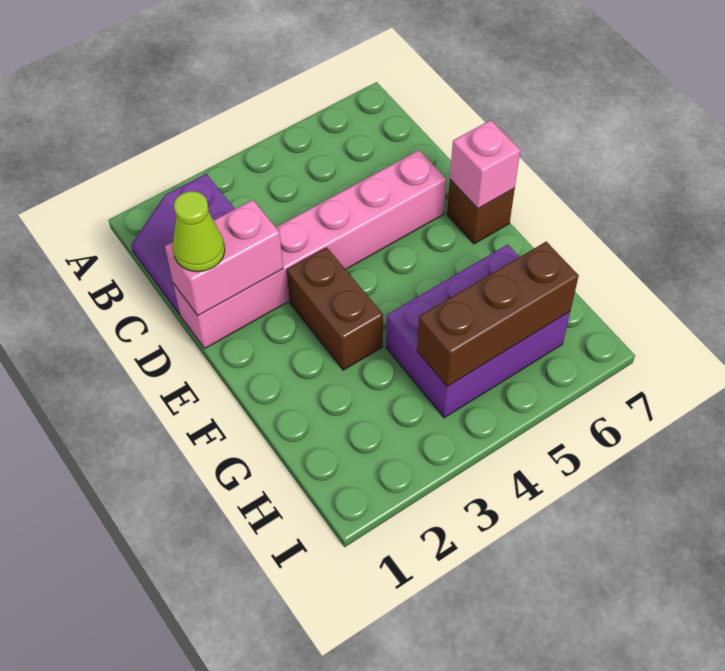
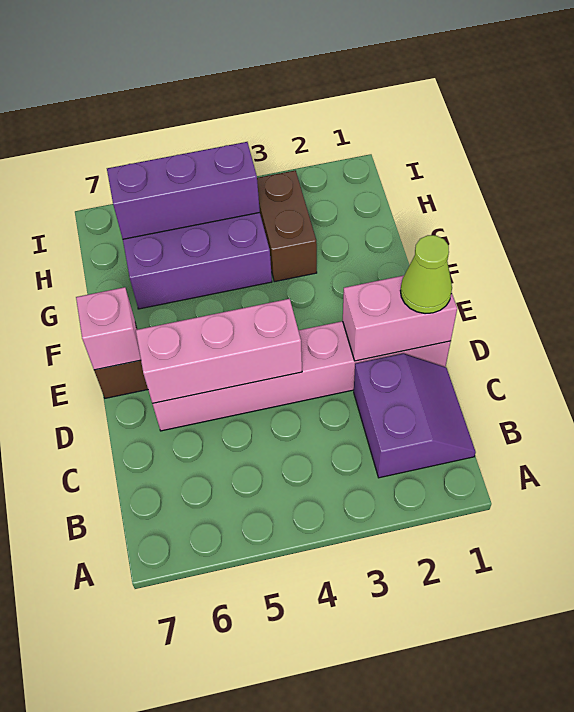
none -> pink brick D4:D6 level 2
brown brick E3:F3 level 1 -> brown brick G3:H3 level 1
brown brick H4:H6 level 2 -> purple brick H4:H6 level 2

